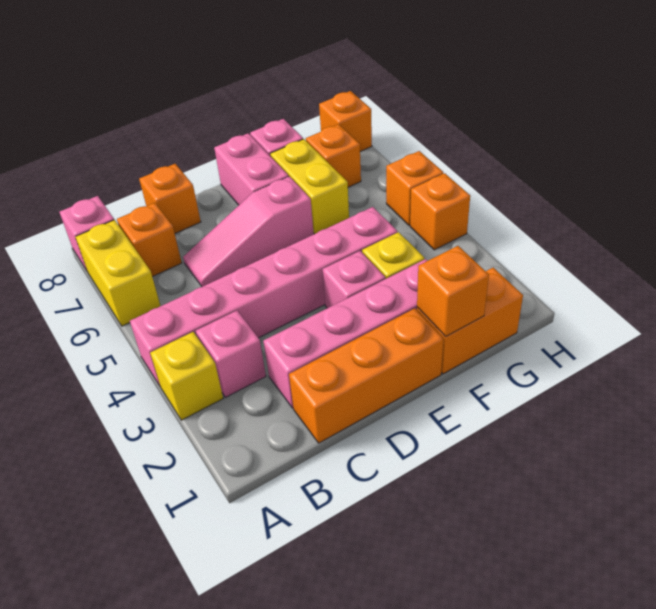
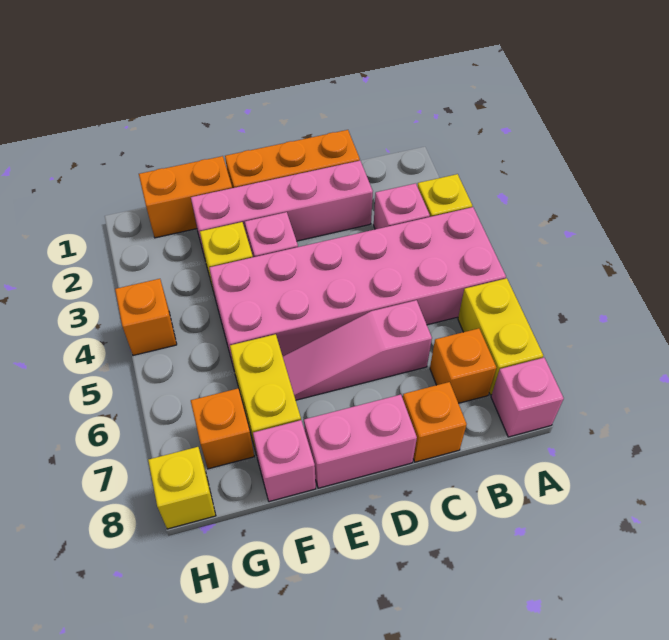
pink brick A4:F4 level 1 -> pink brick A4:F5 level 1
pink slope C6:E6 level 1 top E -> pink slope C6:E6 level 1 top C
pink brick E7:E8 level 1 -> pink brick D8:E8 level 1
orange brick F1 level 2 -> none
orange brick H5 level 1 -> none
orange brick H8 level 1 -> yellow brick H8 level 1

